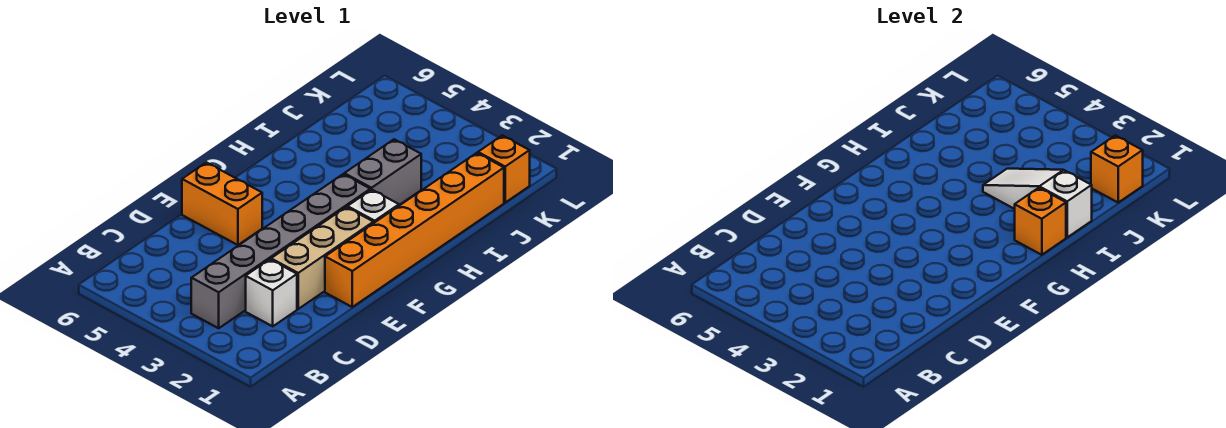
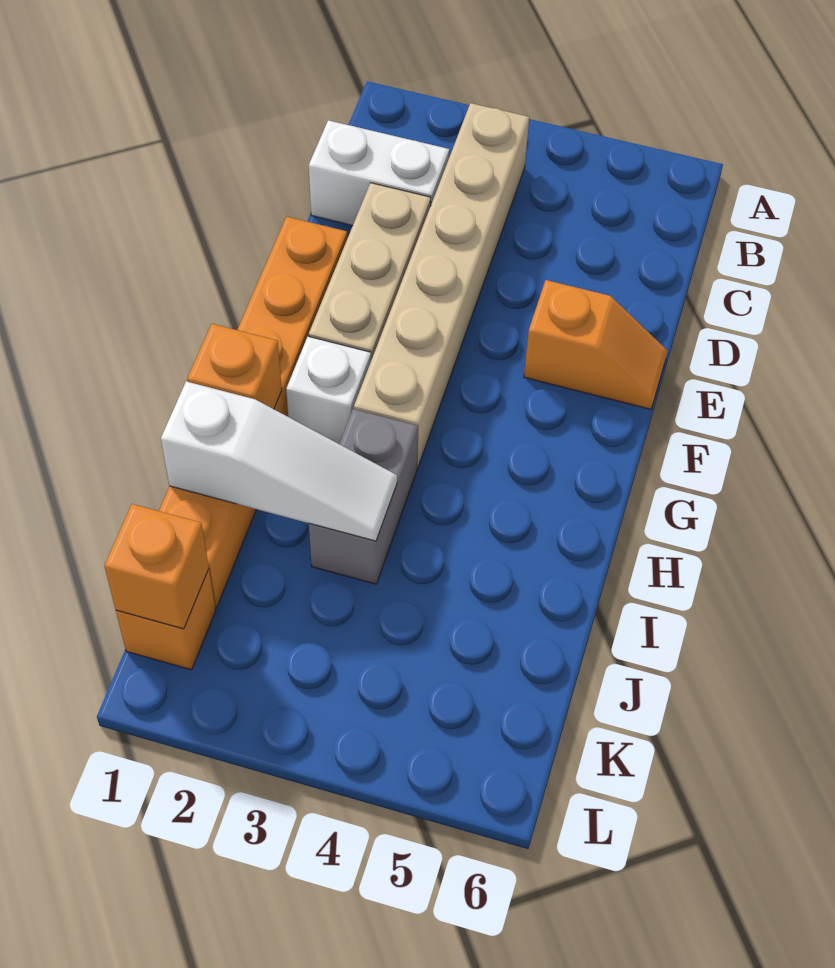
grey brick B3:G3 level 1 -> tan brick B3:G3 level 1
white brick C2 level 1 -> white brick C1:C2 level 1
orange brick E5:E6 level 1 -> orange slope E5:E6 level 1 top 5

